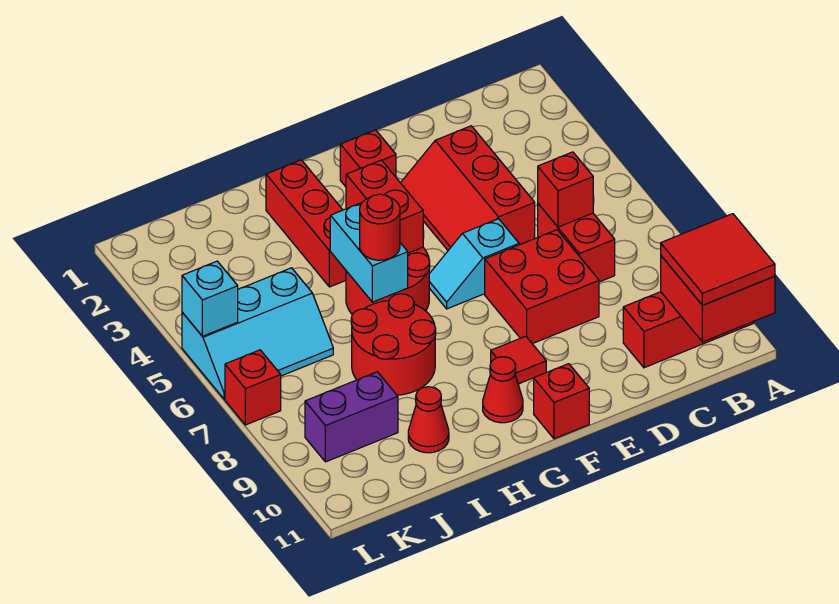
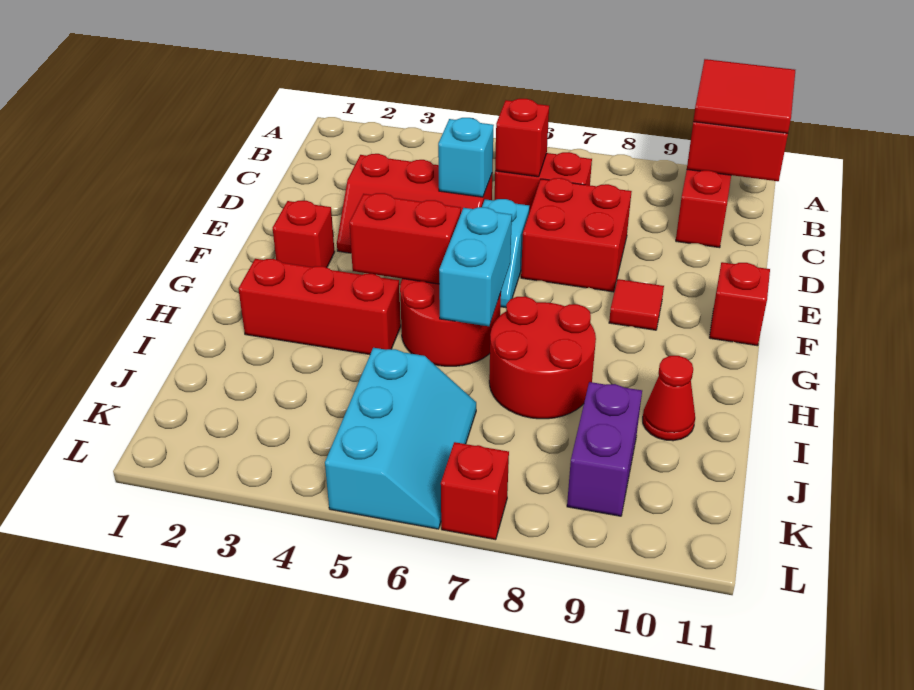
red cone G10 level 1 -> none
cyan brick H5:H6 level 2 -> cyan brick G6:H6 level 2
red round brick H6 level 3 -> none
cyan brick L5 level 2 -> cyan brick D5 level 2

